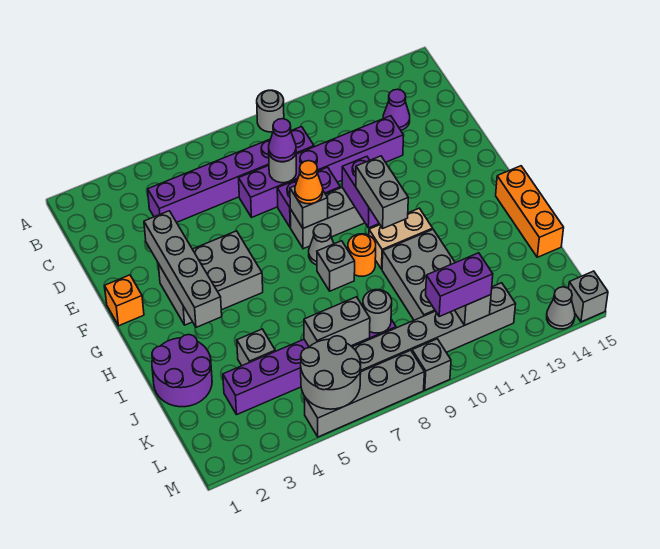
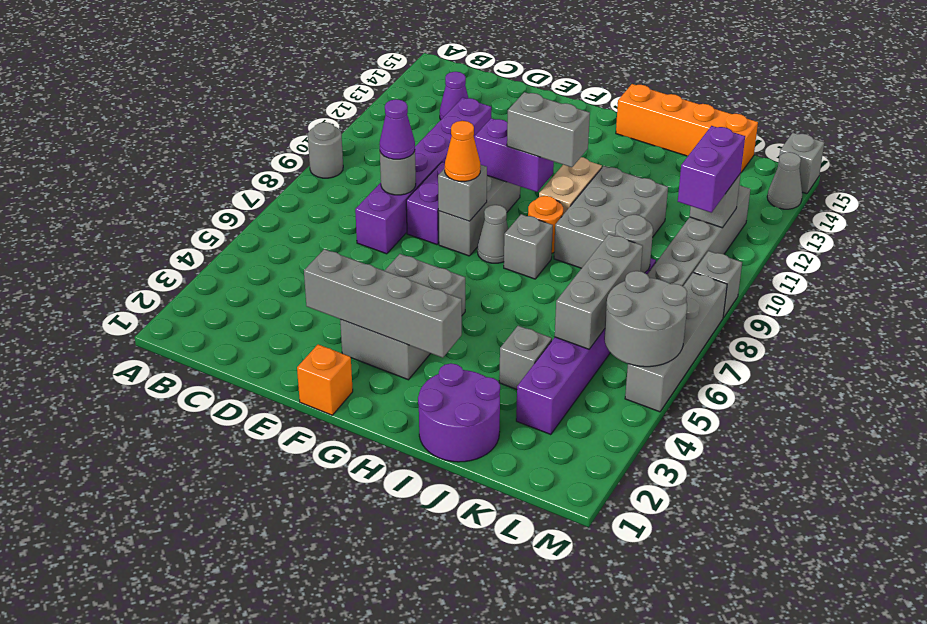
purple brick C4:C9 level 1 -> none
orange brick H15:J15 level 1 -> orange brick H15:K15 level 1
grey brick I10:K11 level 1 -> grey brick I9:J11 level 1
grey brick K6:K7 level 2 -> grey brick K5:K7 level 2

